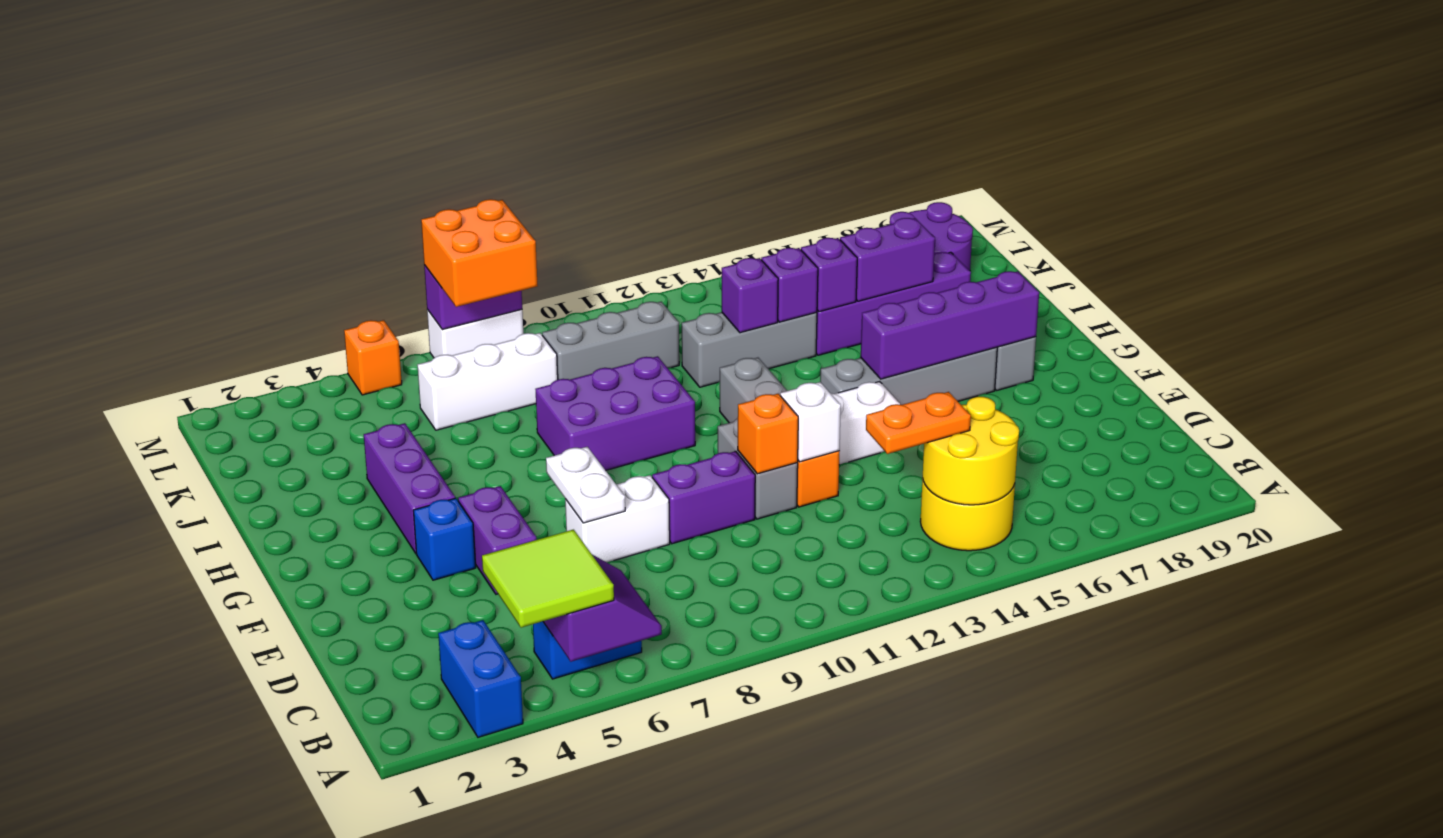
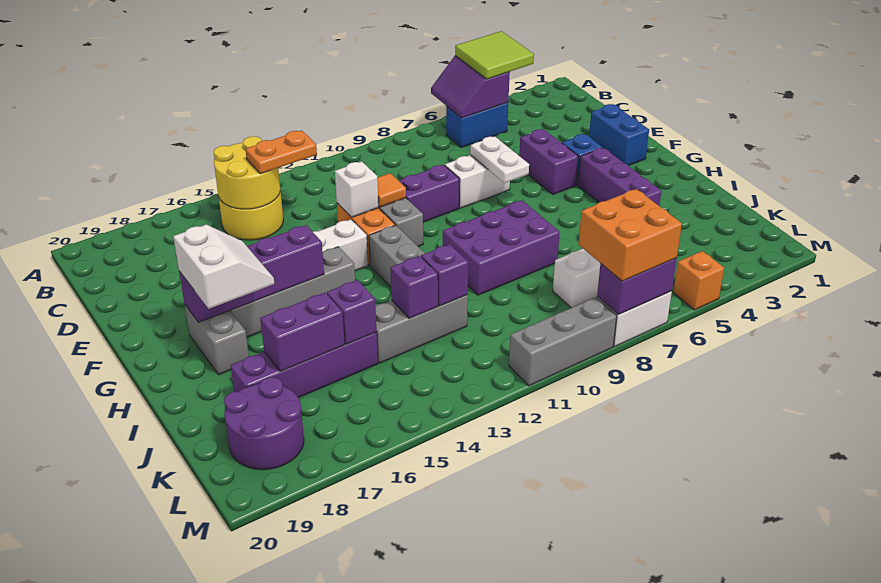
blue brick A3:B3 level 1 -> blue brick E2:F2 level 1
orange brick E11 level 2 -> orange tile E11 level 2
none -> white slope G17:H18 level 3 top 18
purple brick J14 level 2 -> purple brick J12 level 2
grey brick K9:K11 level 1 -> grey brick M9:M11 level 1

